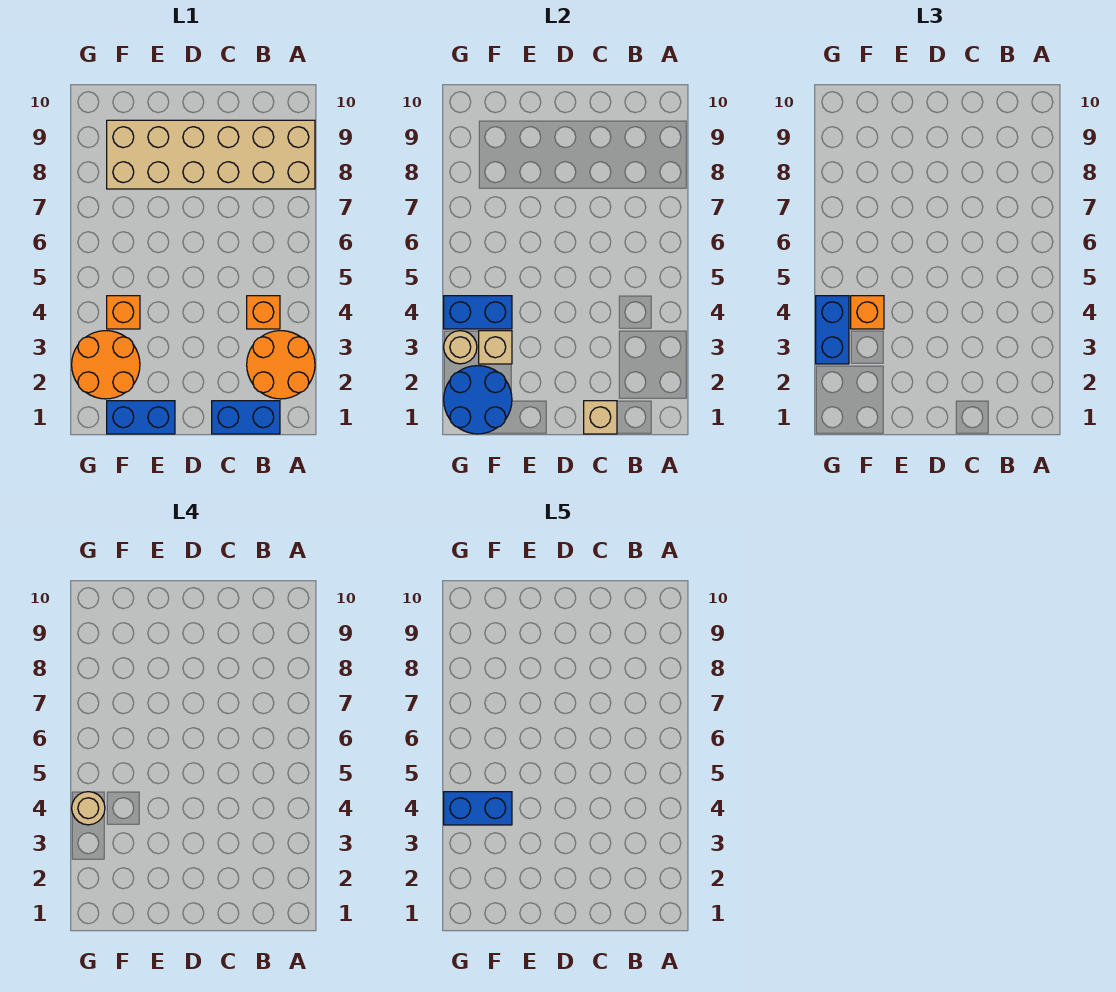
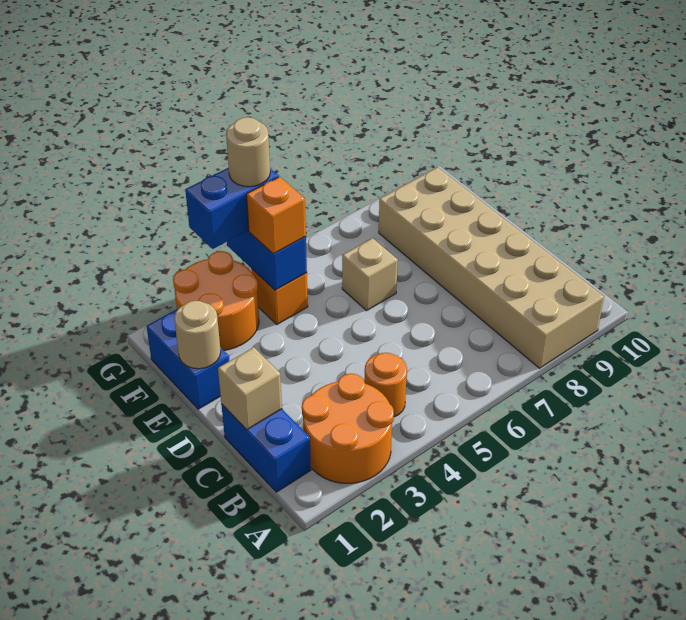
orange brick B4 level 1 -> orange round brick B4 level 1
blue round brick F1:G2 level 2 -> none
tan brick F3 level 2 -> tan brick E6 level 1
blue brick F4:G4 level 5 -> none
tan round brick G3 level 2 -> tan round brick E1 level 2

